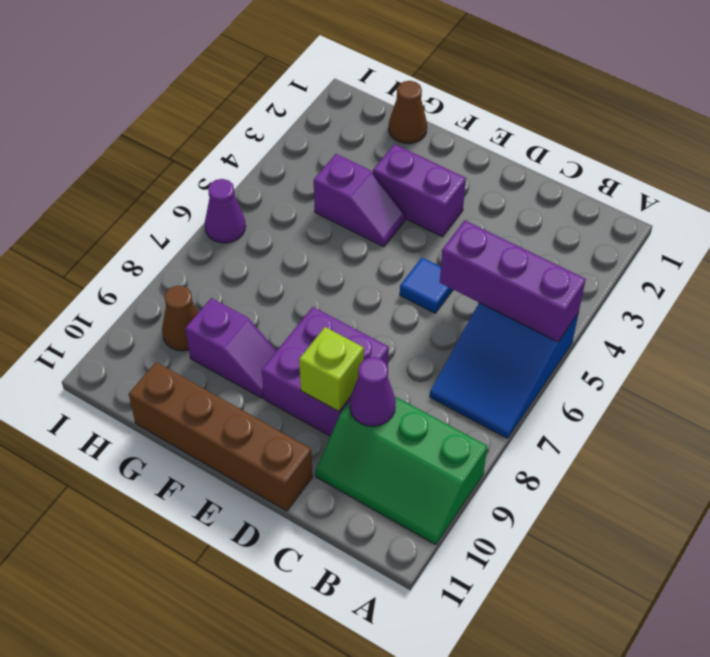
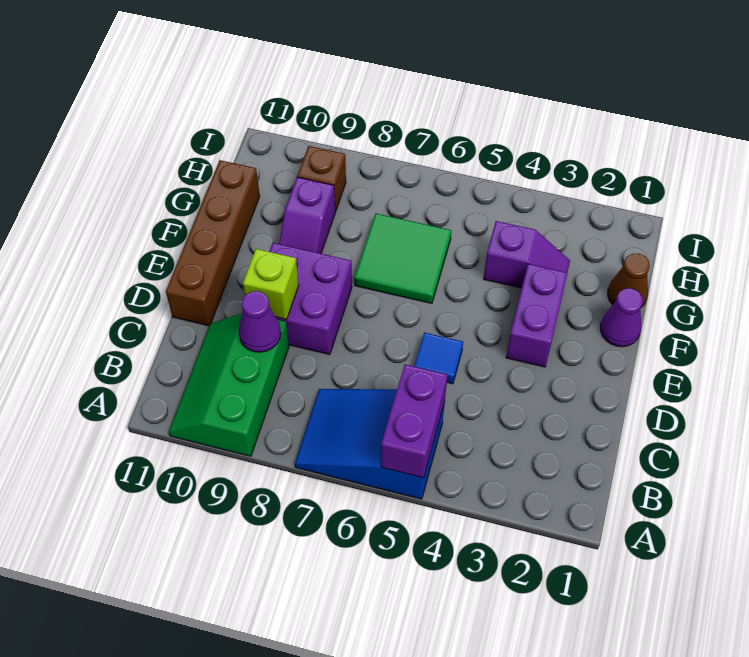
purple brick A5:C5 level 2 -> purple brick A5:B5 level 2
purple slope F4:G4 level 1 top G -> purple slope G3:G4 level 1 top 4
none -> green tile F6:G7 level 1
brown cone H9 level 1 -> brown brick H9 level 1
purple cone I6 level 1 -> purple cone F1 level 1

